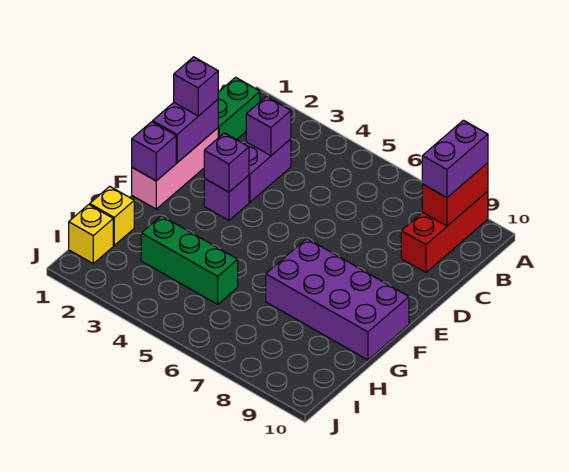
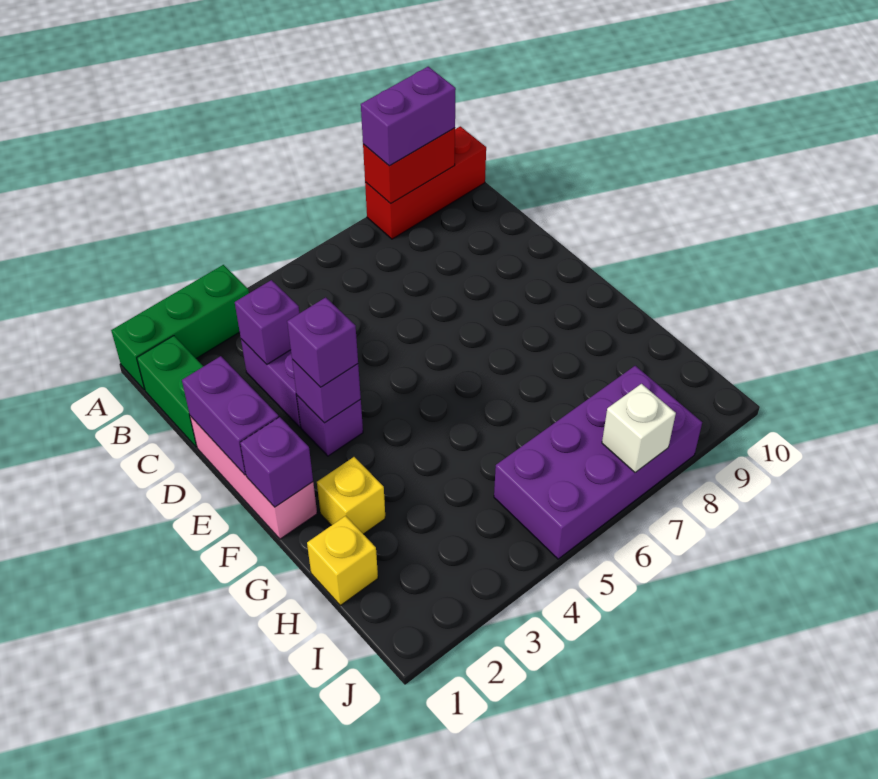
red brick A9:C9 level 1 -> red brick A8:A10 level 1
red brick A9:B9 level 2 -> red brick A8:A9 level 2
purple brick A9:B9 level 3 -> purple brick A8:A9 level 3
purple brick D1 level 3 -> purple brick E3 level 3
purple brick F7:G10 level 1 -> purple brick I5:J8 level 1
green brick H3:H5 level 1 -> green brick A1:A3 level 1
yellow brick I1 level 1 -> yellow brick G2 level 1
none -> white brick J7 level 2

